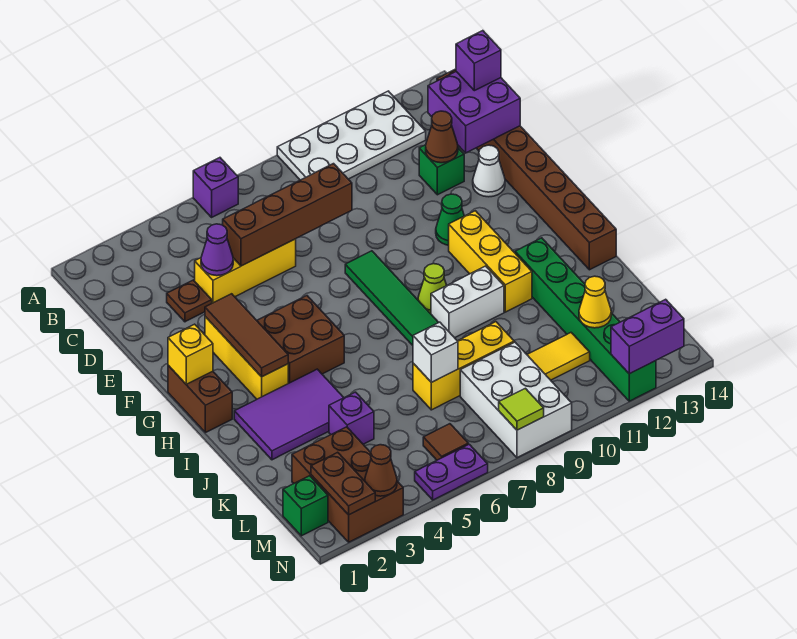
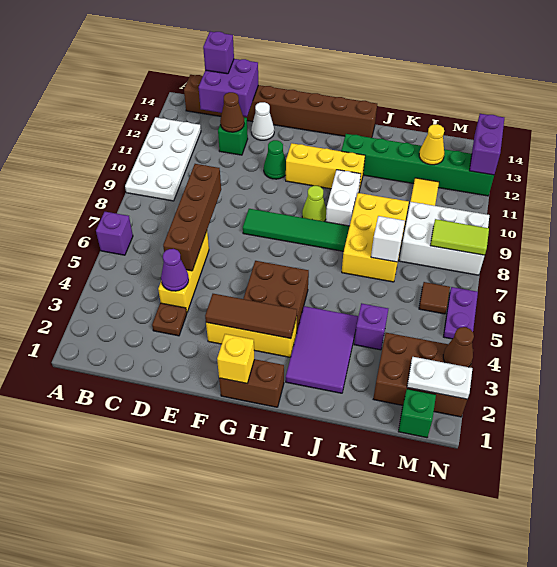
yellow brick K7:K9 level 1 -> yellow brick J7:K9 level 1
brown plate M2:N2 level 2 -> white plate M2:N2 level 2
lime tile N8 level 2 -> lime tile M8:N8 level 2

